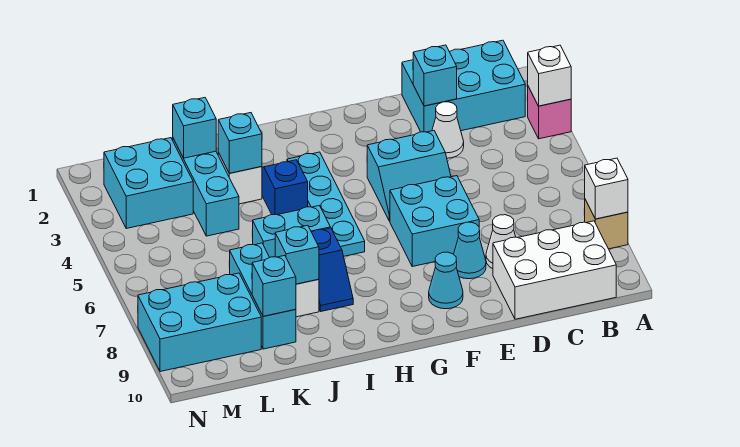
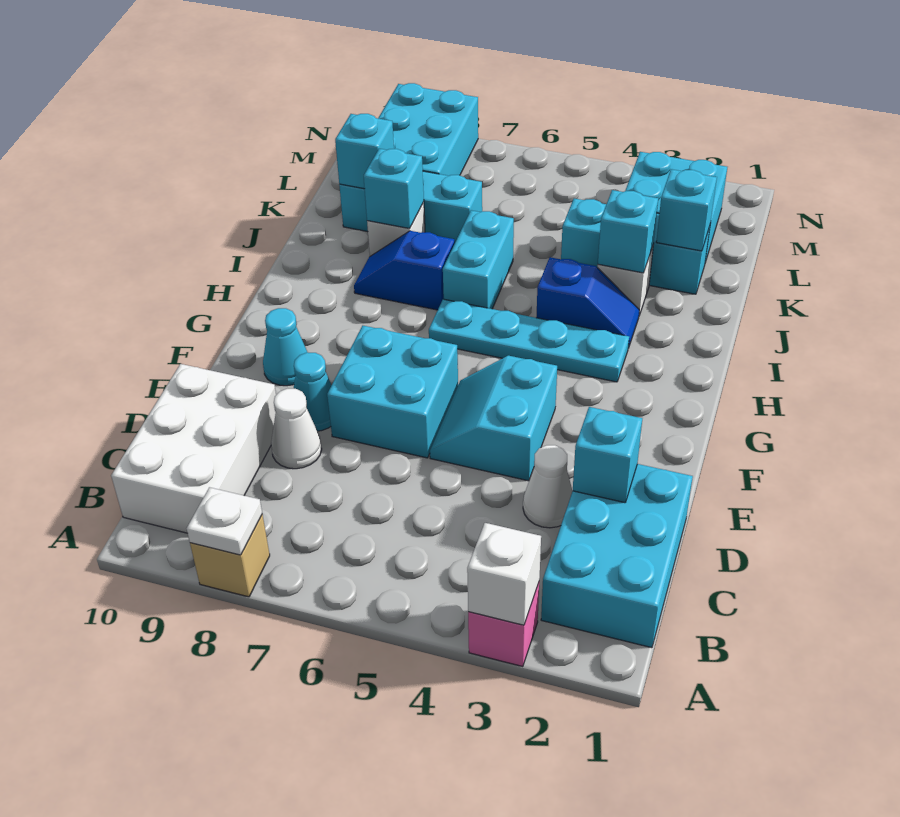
white brick A8 level 2 -> white plate A8 level 2

